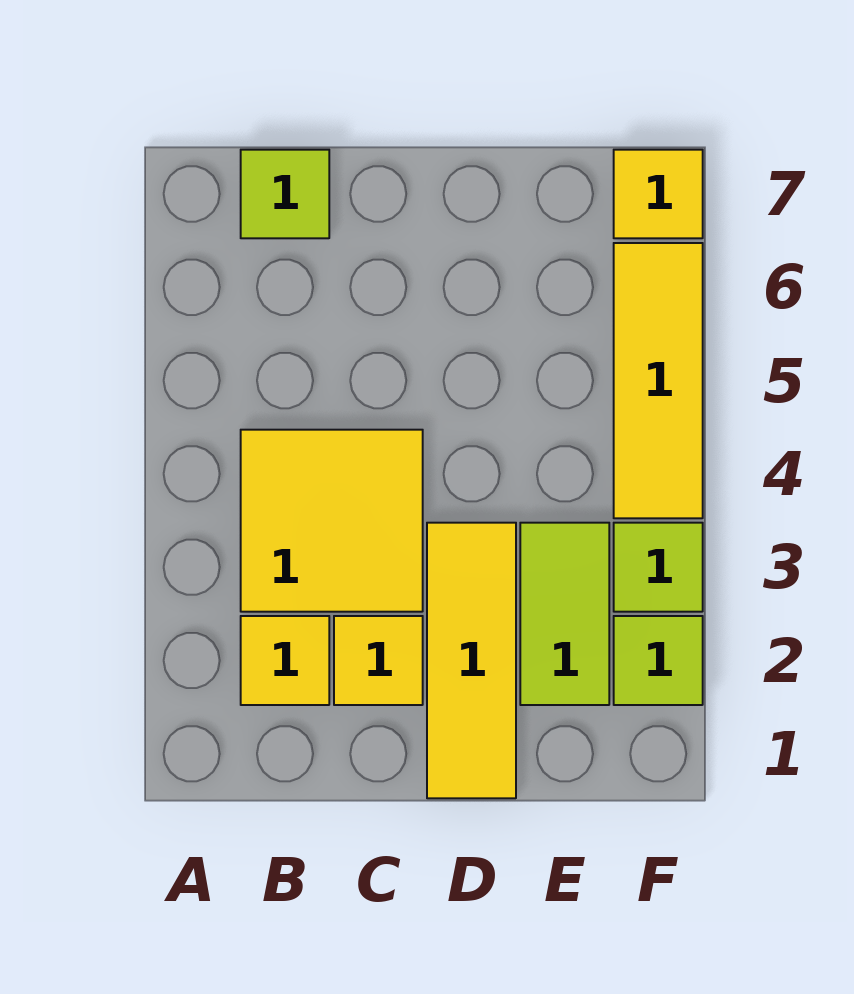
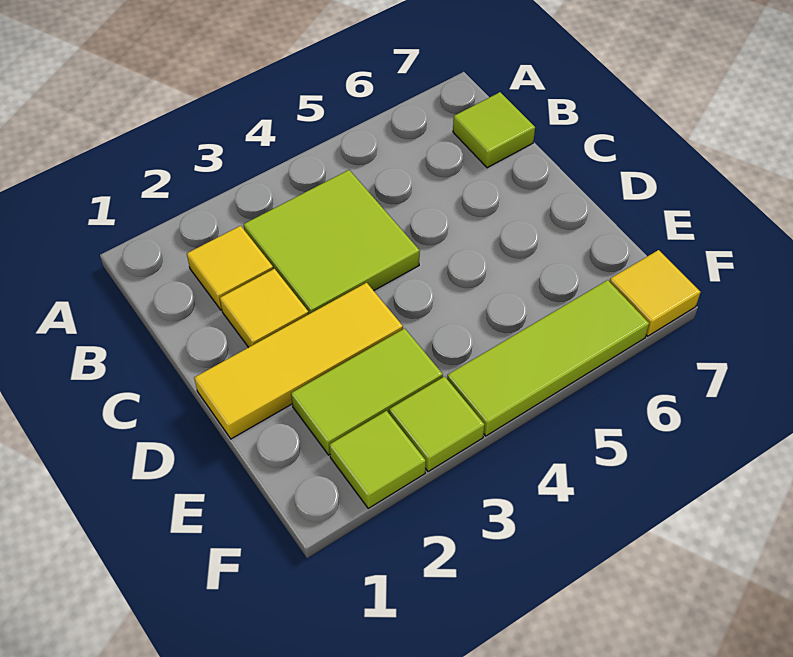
yellow tile B3:C4 level 1 -> lime tile B3:C4 level 1
yellow tile F4:F6 level 1 -> lime tile F4:F6 level 1

